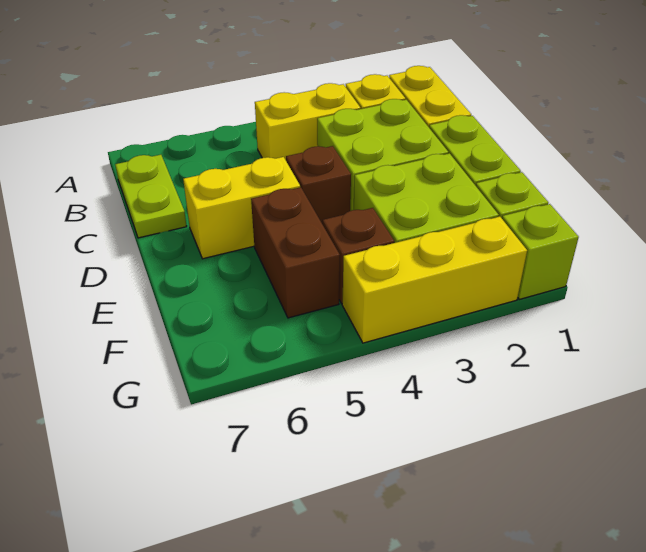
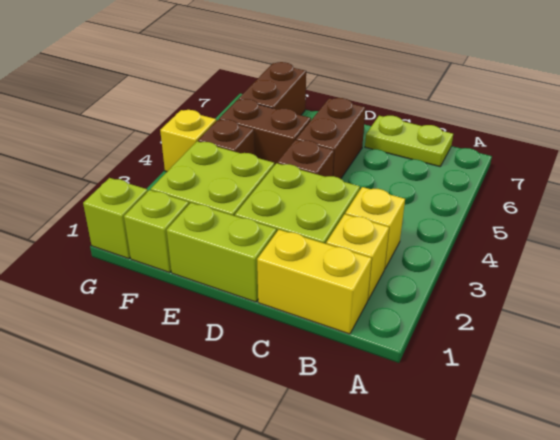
yellow brick B3:B4 level 1 -> yellow brick B3 level 1
yellow brick D5:D6 level 1 -> brown brick D5:D6 level 1
none -> brown brick F6:F7 level 1
yellow brick G2:G4 level 1 -> yellow brick G4 level 1

